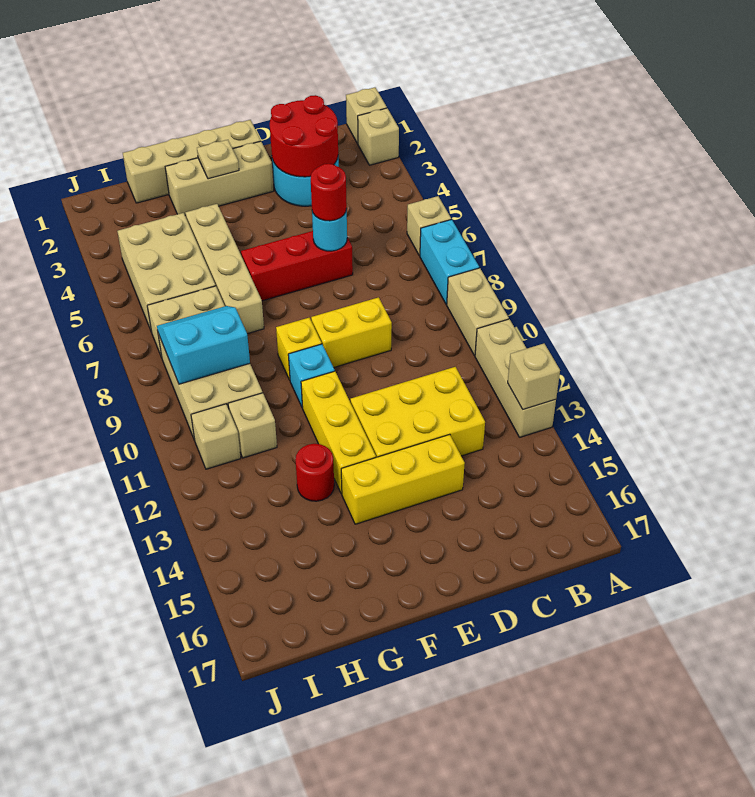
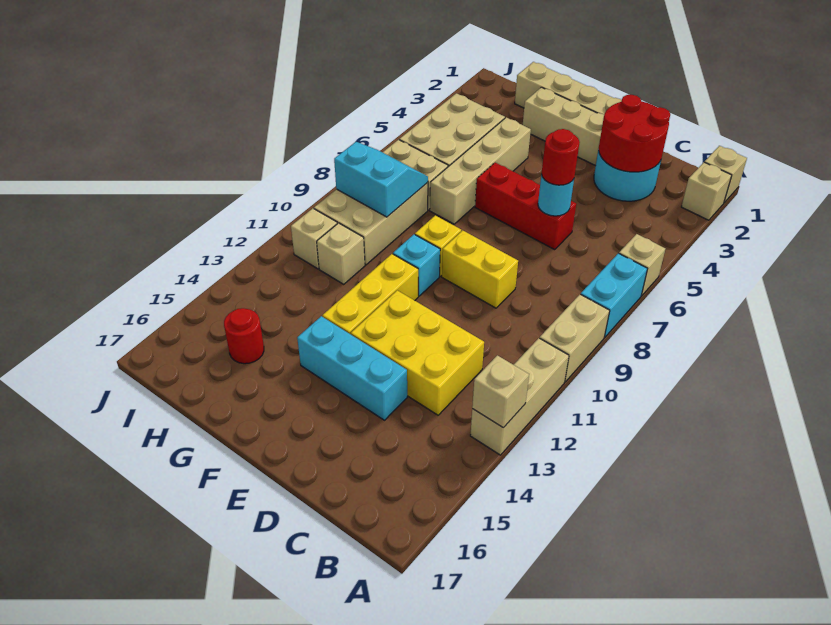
yellow brick D14:F14 level 1 -> cyan brick D14:F14 level 1
tan plate F2 level 2 -> none
red round brick G13 level 1 -> red round brick H15 level 1

